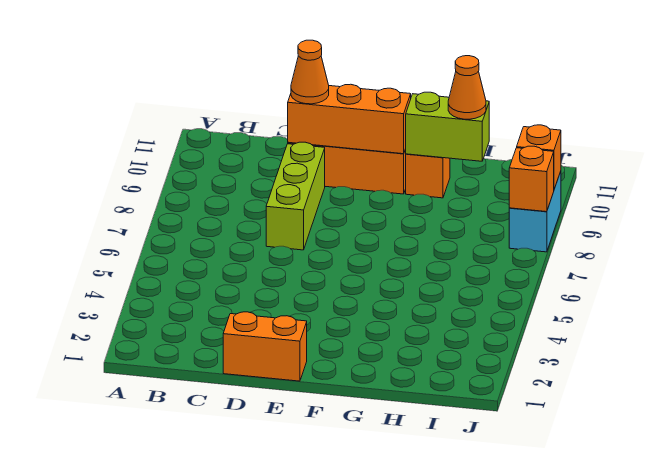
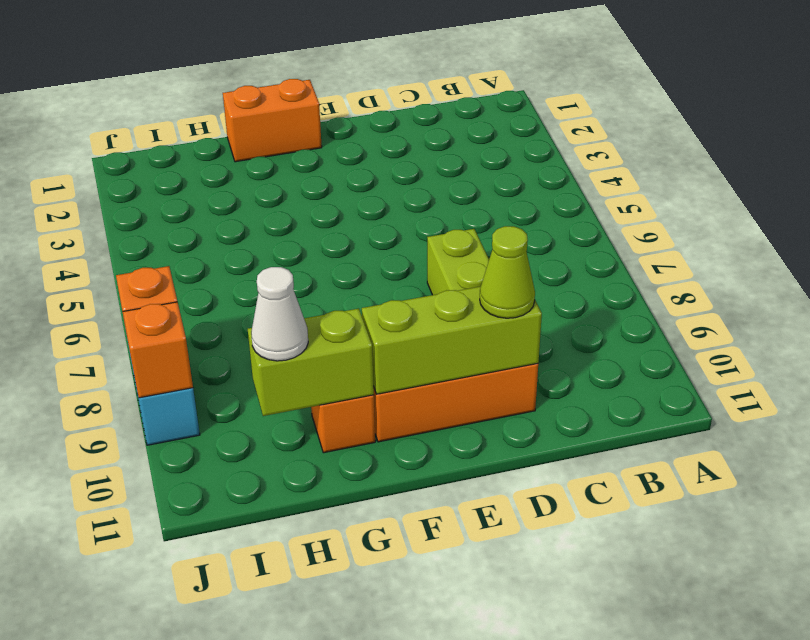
orange brick D1:E1 level 1 -> orange brick F1:G1 level 1
orange brick D10:F10 level 2 -> lime brick D10:F10 level 2
orange cone D10 level 3 -> lime cone D10 level 3
orange cone H10 level 3 -> white cone H10 level 3

